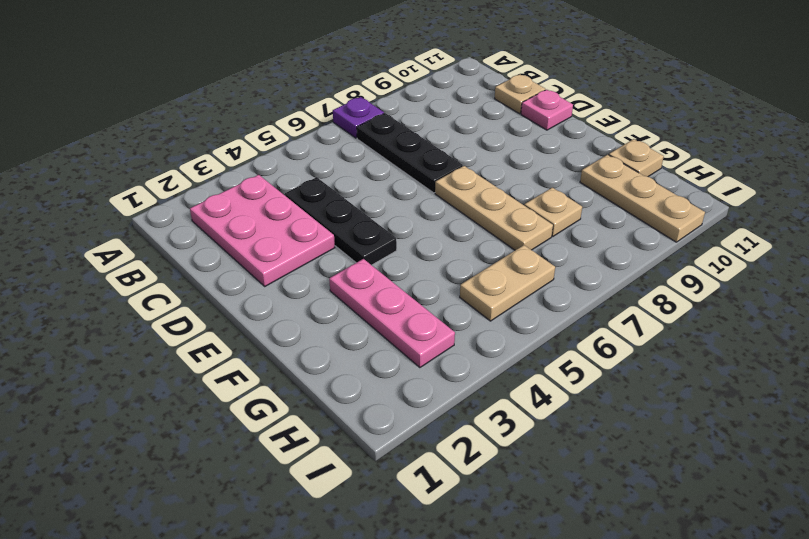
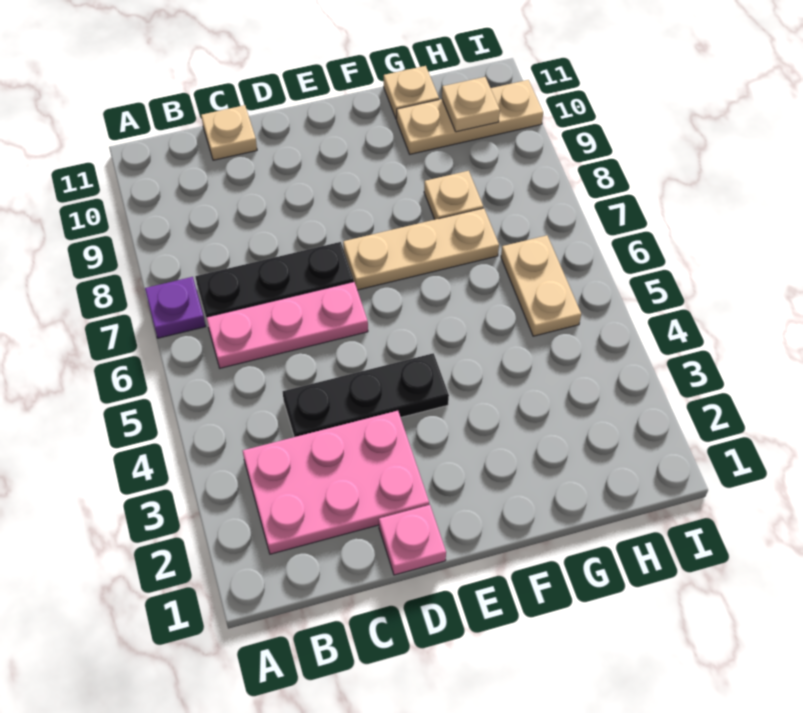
pink plate D11 level 1 -> pink plate D1 level 1
pink plate F3:H3 level 1 -> pink plate B6:D6 level 1
none -> tan plate H10 level 2

